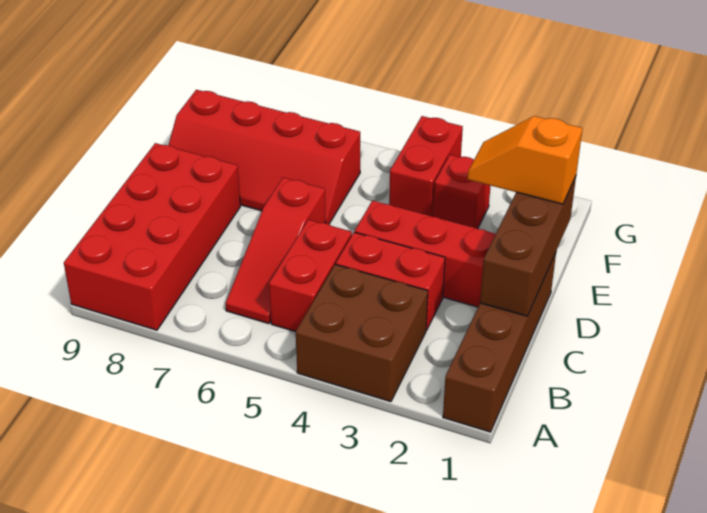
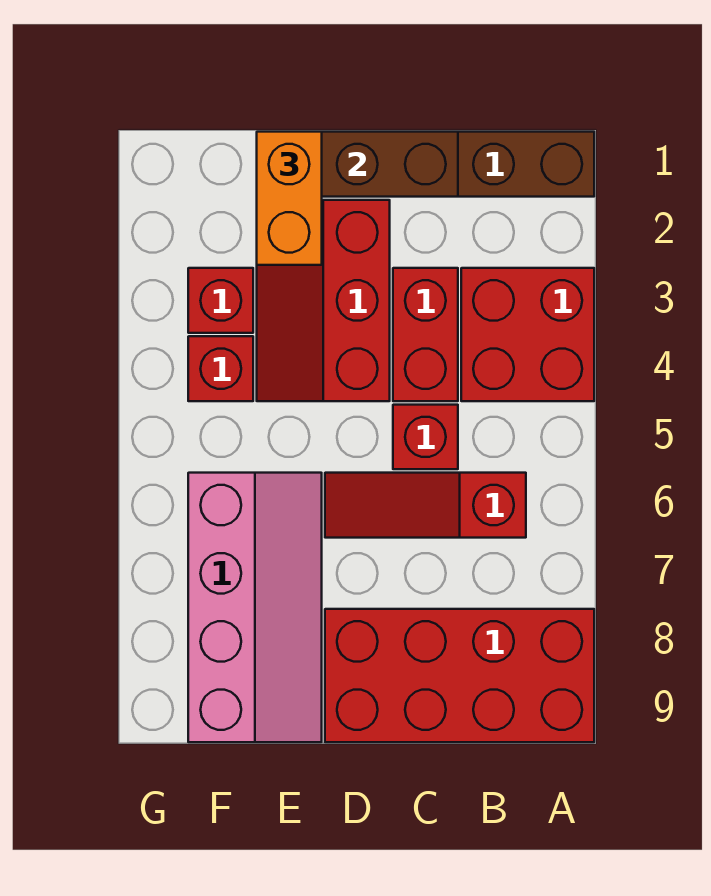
brown brick A3:B4 level 1 -> red brick A3:B4 level 1
red brick B5:C5 level 1 -> red brick C5 level 1
red slope B6:D6 level 1 top D -> red slope B6:D6 level 1 top B
orange slope E1:E2 level 3 top 1 -> orange brick E1:E2 level 3
red slope E6:F9 level 1 top F -> pink slope E6:F9 level 1 top F
red brick F4:G4 level 1 -> red brick F4 level 1

